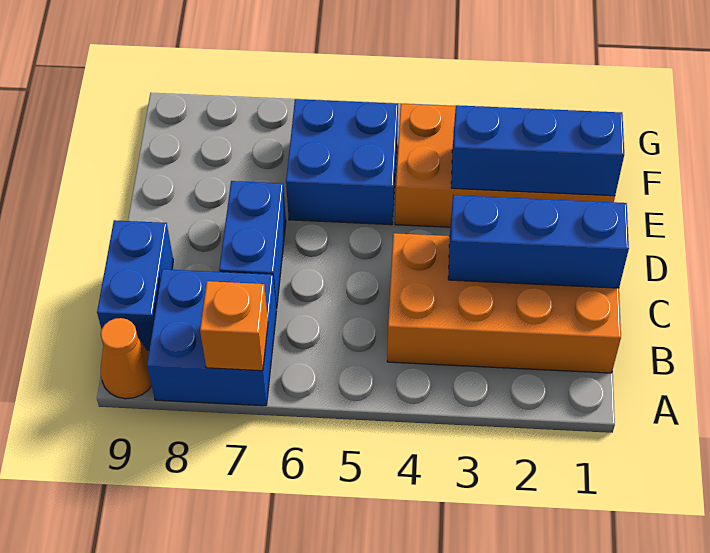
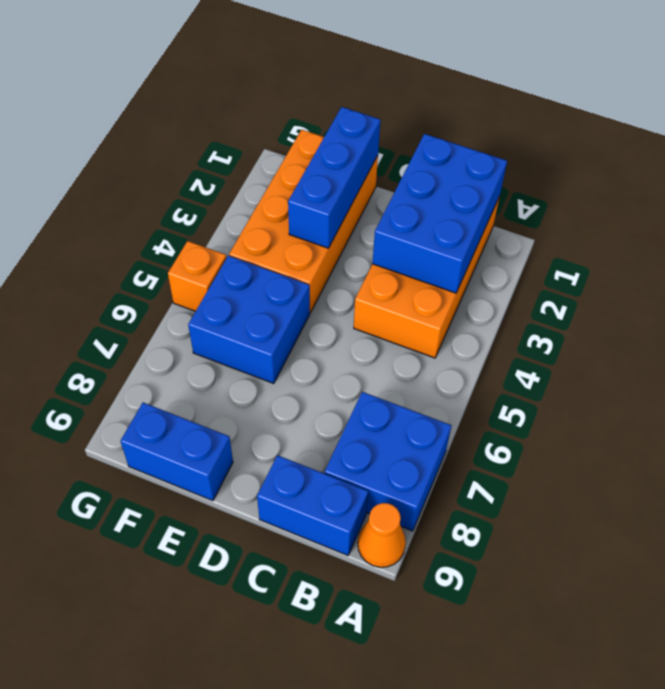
orange brick A7 level 2 -> orange brick G5 level 1
blue brick C1:C3 level 2 -> blue brick B1:C3 level 2
blue brick C7:D7 level 1 -> blue brick E9:F9 level 1

